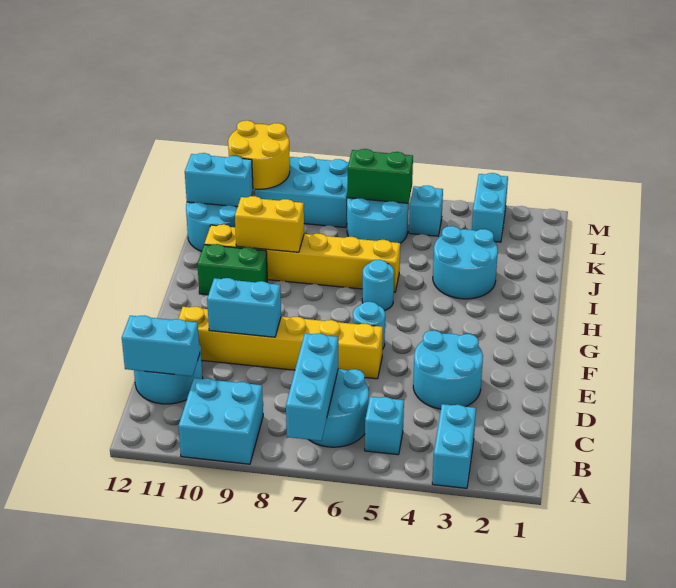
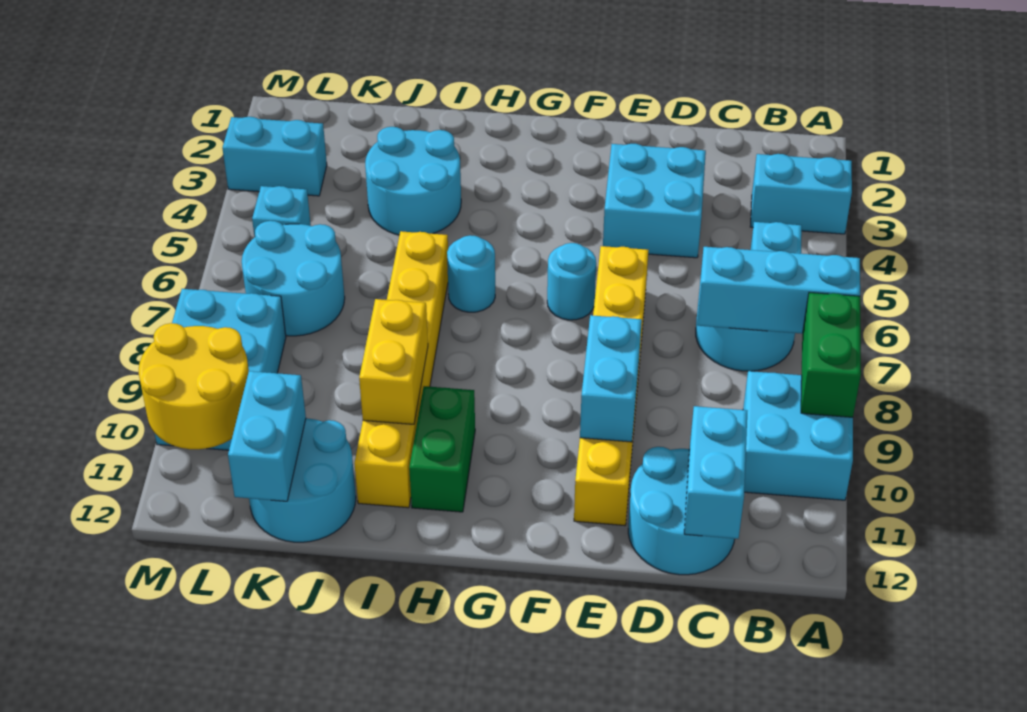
cyan round brick D3:E4 level 1 -> cyan brick D3:E4 level 1
green brick L6:L7 level 2 -> green brick A8:A9 level 2

